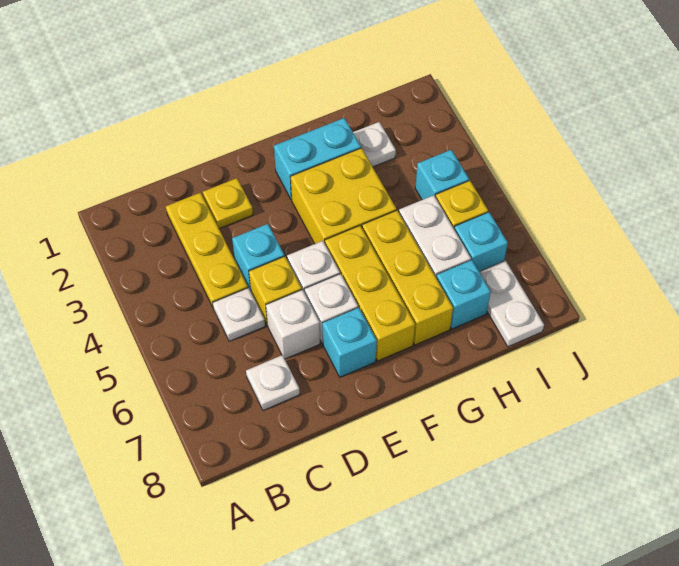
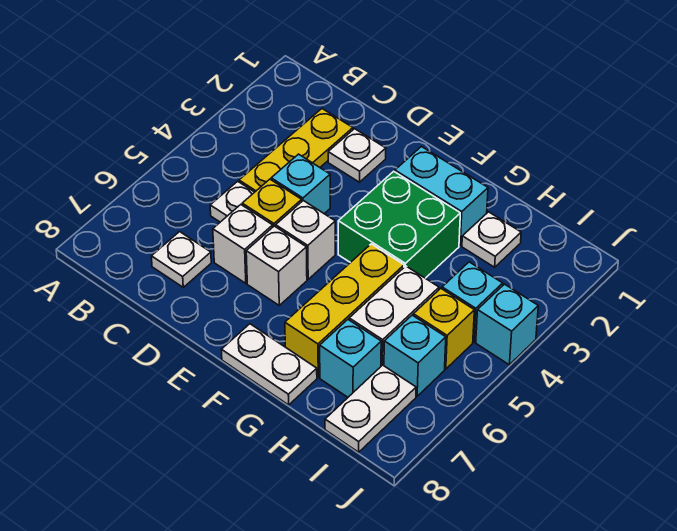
yellow plate D2 level 1 -> white plate D2 level 1
cyan brick E7 level 1 -> cyan brick J4 level 1
yellow brick F3:G4 level 1 -> green brick F3:G4 level 1
yellow brick F5:F7 level 1 -> none
none -> white plate F8:G8 level 1

